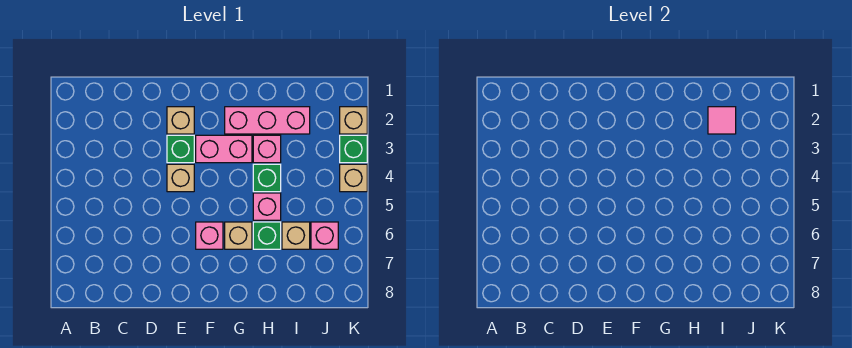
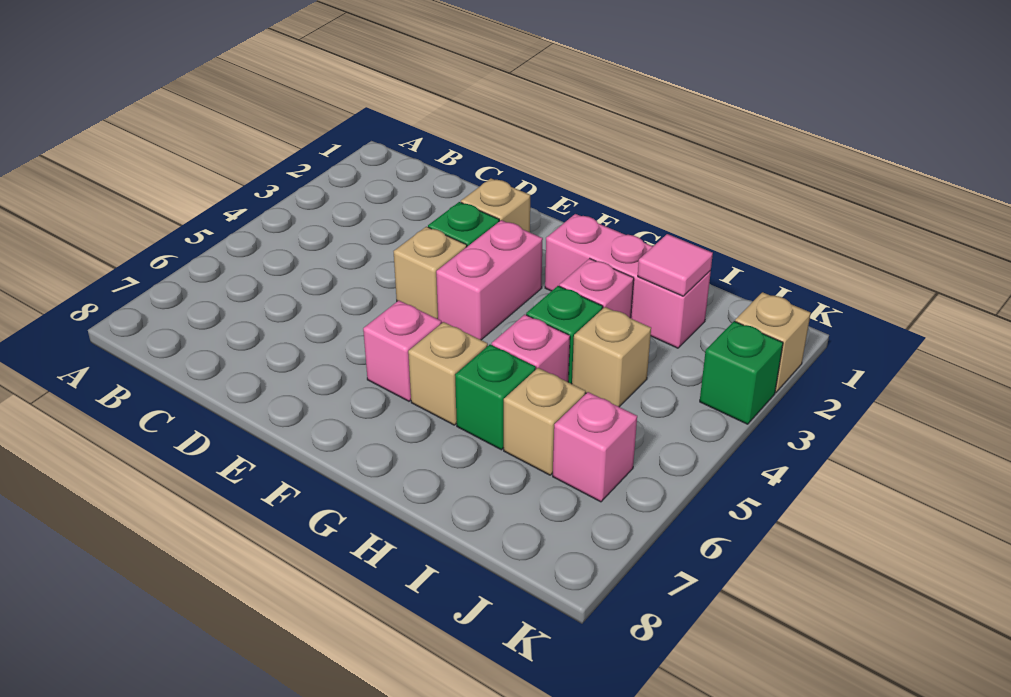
pink brick F3:G3 level 1 -> pink brick F3:F4 level 1
tan brick K4 level 1 -> tan brick I4 level 1

